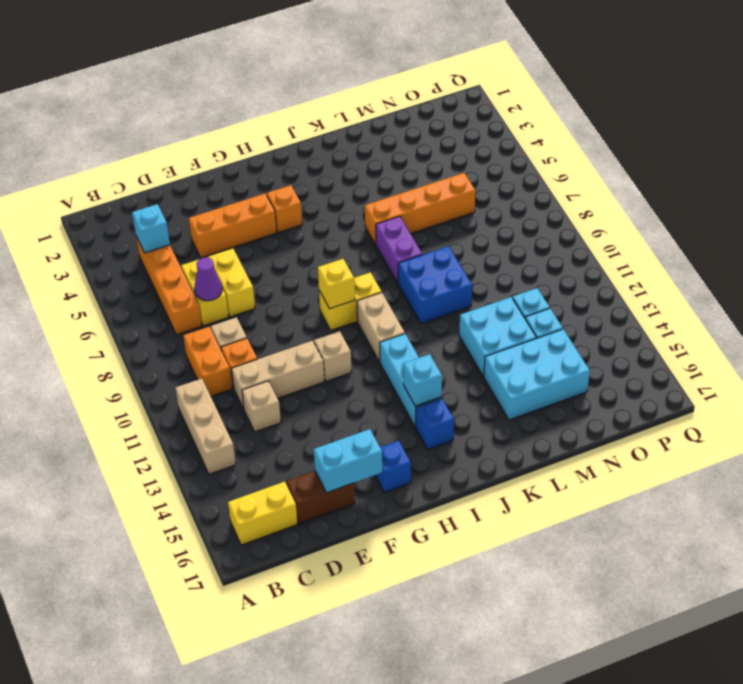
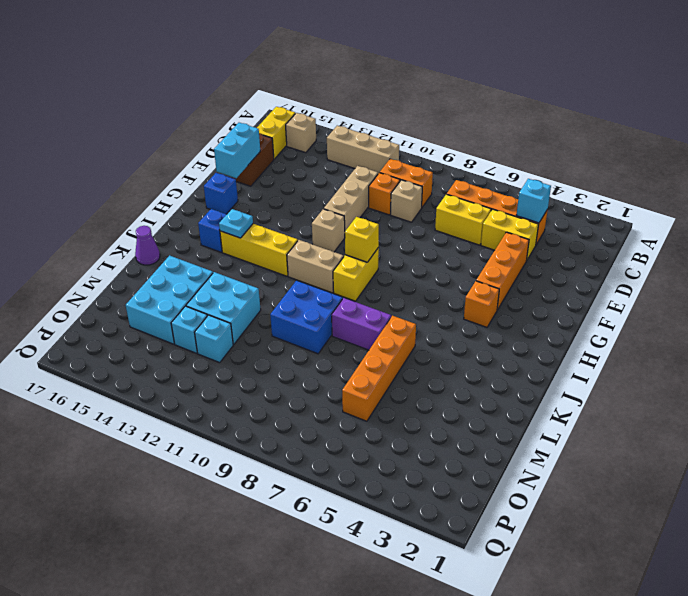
purple cone D7 level 2 -> purple cone K17 level 1
tan brick D12 level 1 -> tan brick B15 level 1
yellow brick E6:E7 level 1 -> yellow brick D4:D5 level 1
cyan brick I12:I14 level 1 -> yellow brick I12:I14 level 1
cyan brick I14 level 2 -> cyan plate I14 level 2

